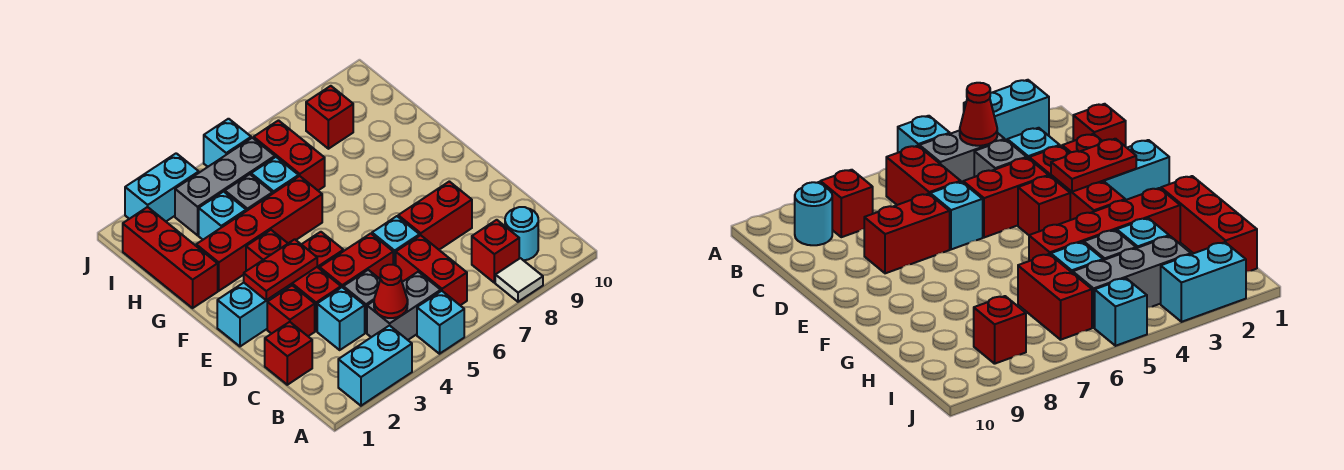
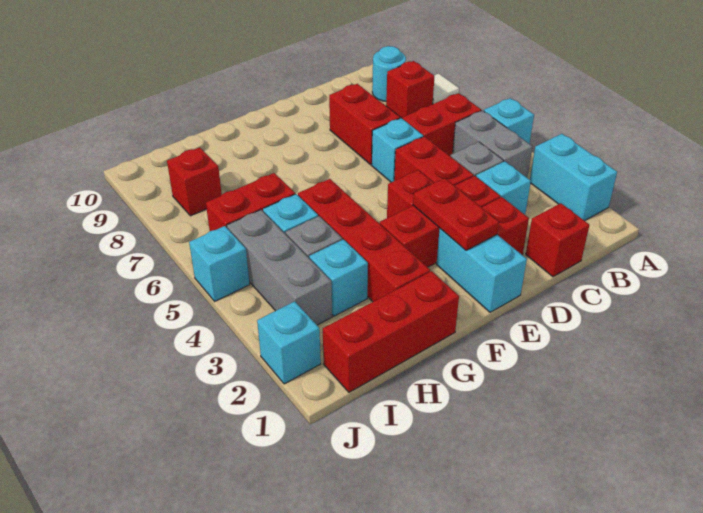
red cone B4 level 2 -> none
cyan brick J2:J3 level 1 -> cyan brick J2 level 1

